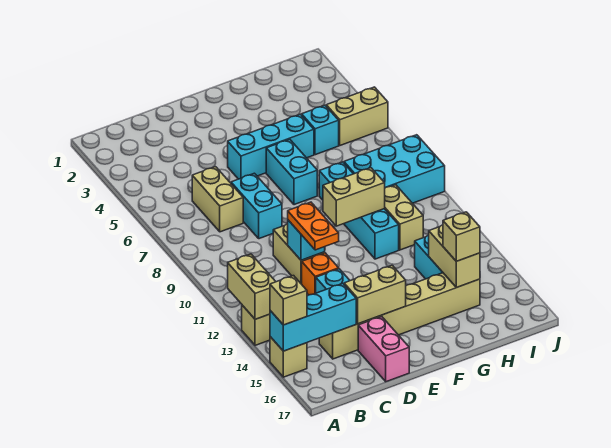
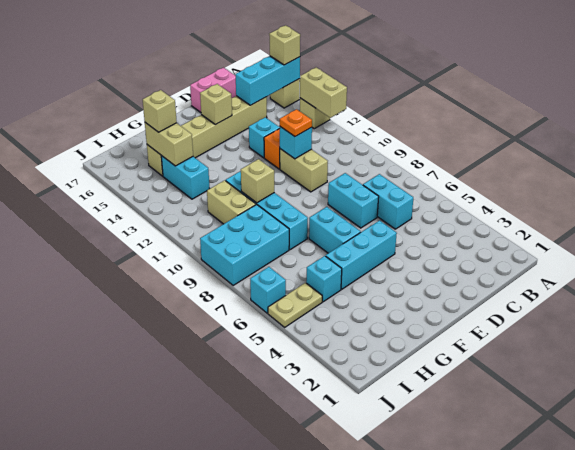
tan brick C6:C7 level 1 -> cyan brick C6:C7 level 1
orange plate D11:D12 level 3 -> orange plate D11 level 3
tan brick D15:E15 level 2 -> tan brick E15 level 2
pink brick D16:D17 level 1 -> pink brick C17:D17 level 1
tan brick F10:G10 level 2 -> tan brick G10 level 2
tan brick I5:J5 level 1 -> tan plate I5:J5 level 1
none -> cyan brick J6 level 1

